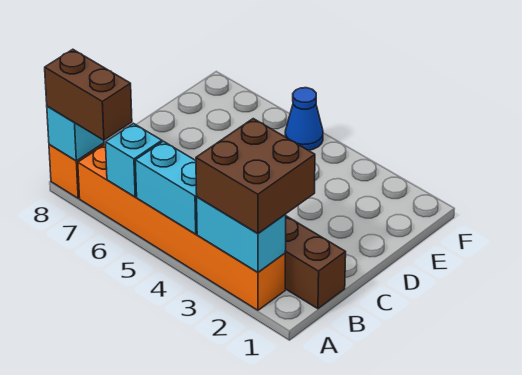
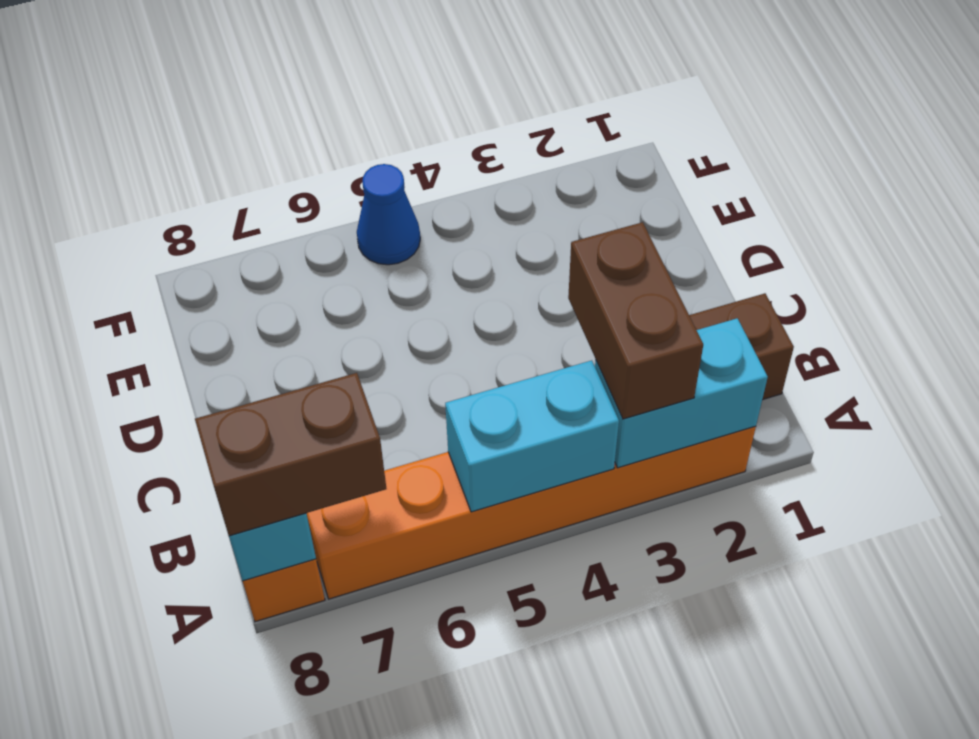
brown brick A2:B3 level 3 -> brown brick A3:B3 level 3
cyan brick A6 level 2 -> none

